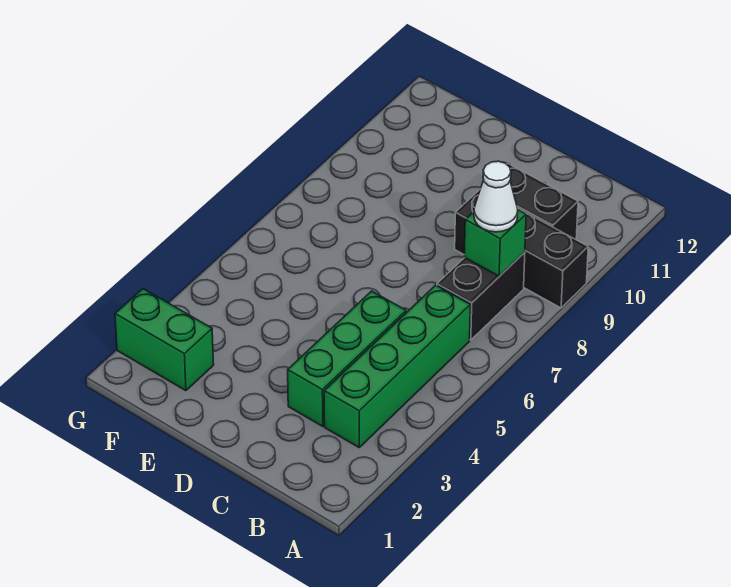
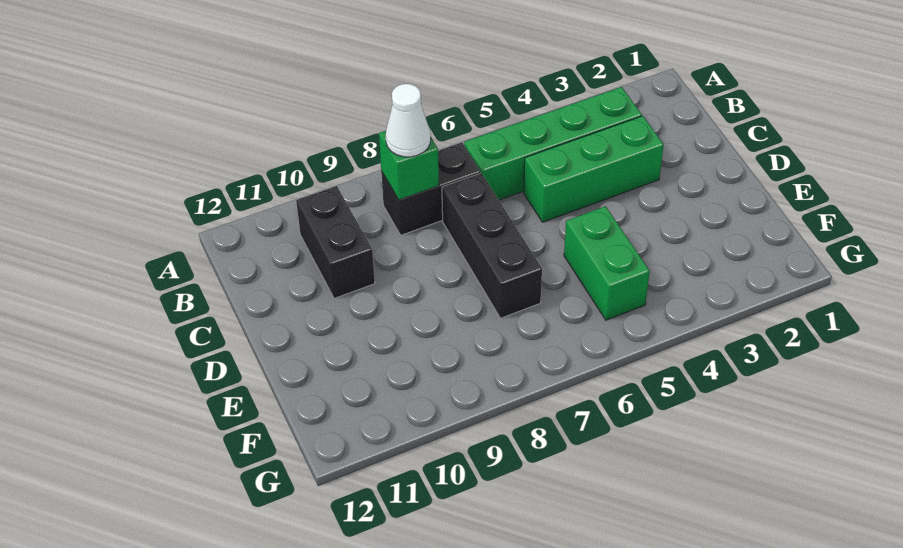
black brick A9:C9 level 1 -> black brick C7:E7 level 1
green brick F2:G2 level 1 -> green brick E5:F5 level 1

